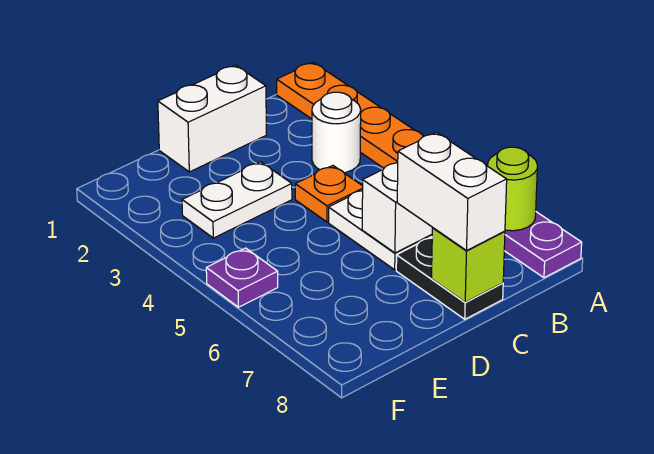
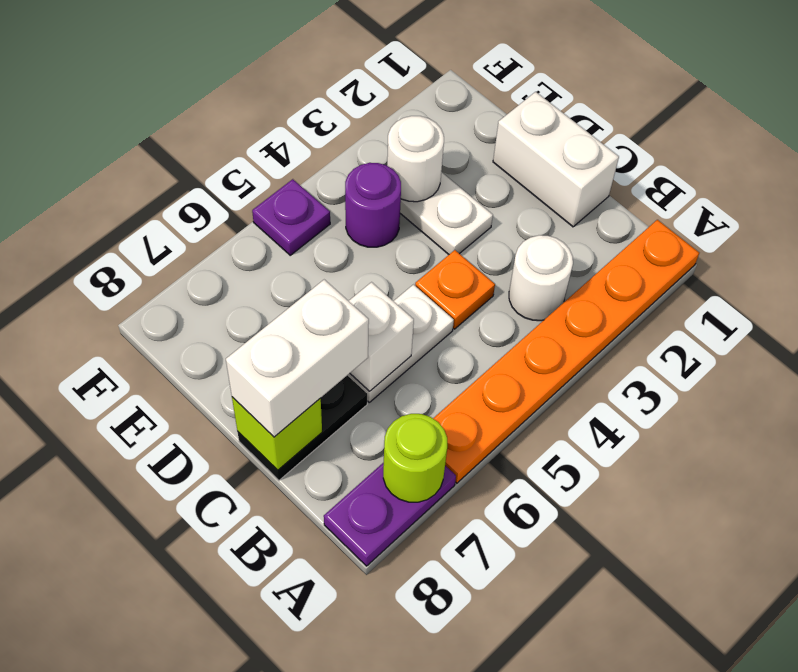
none -> white round brick E3 level 2
none -> purple round brick E4 level 1

